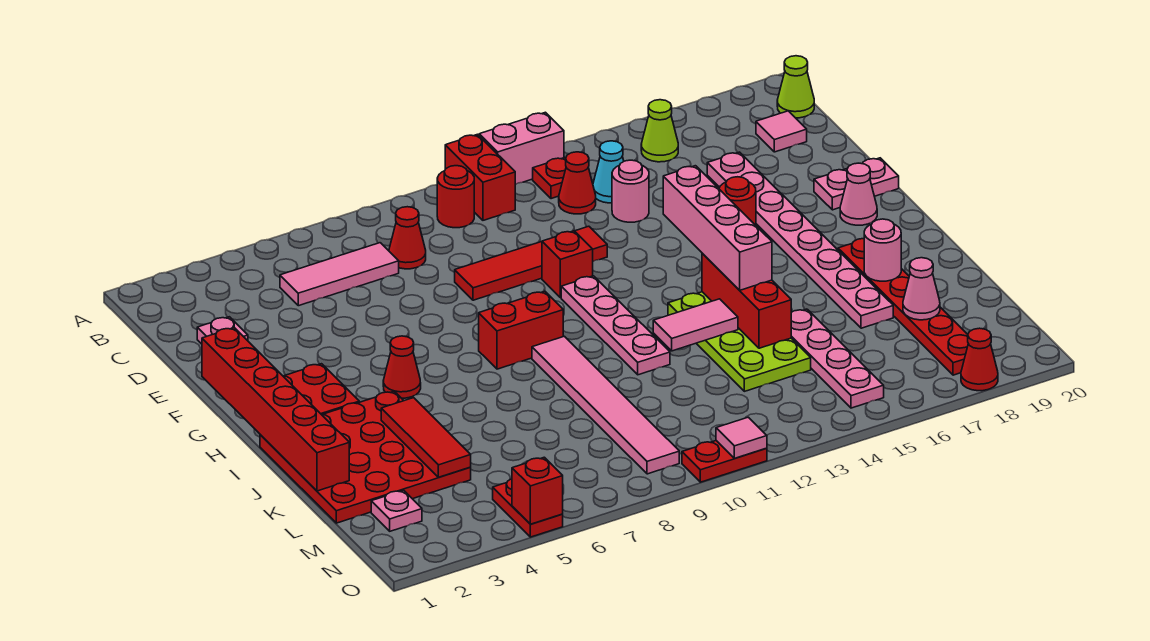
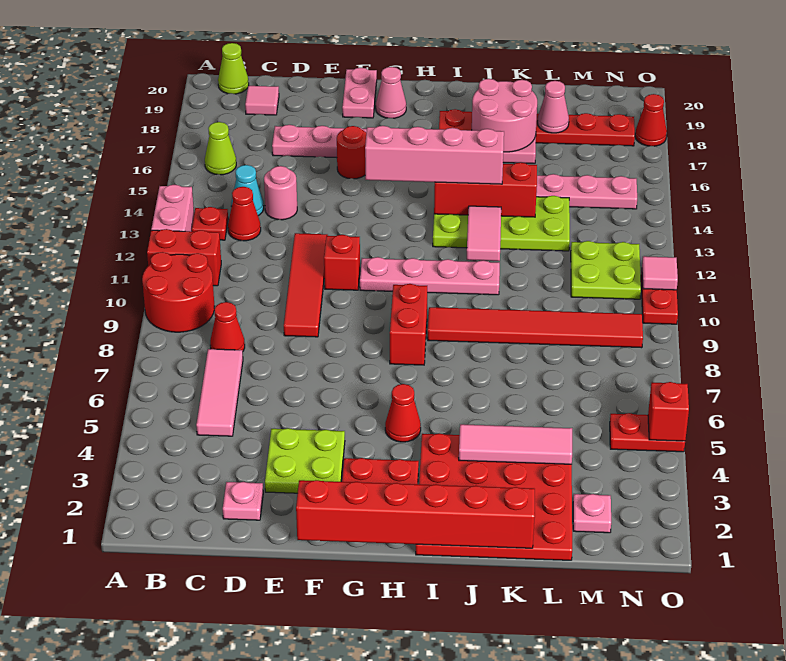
red round brick B10 level 1 -> red round brick A9:B10 level 1
none -> lime plate E3:F4 level 1
pink tile I9:N9 level 1 -> red tile I9:N9 level 1
red tile J4:L4 level 2 -> pink tile J4:L4 level 2
pink round brick J18 level 2 -> pink round brick J17:K18 level 2
none -> lime plate M11:N12 level 1

